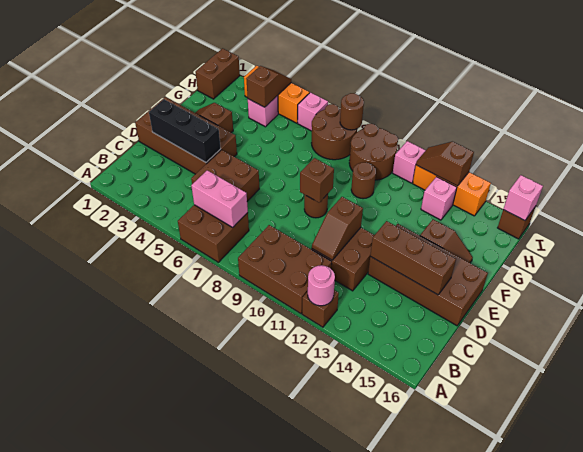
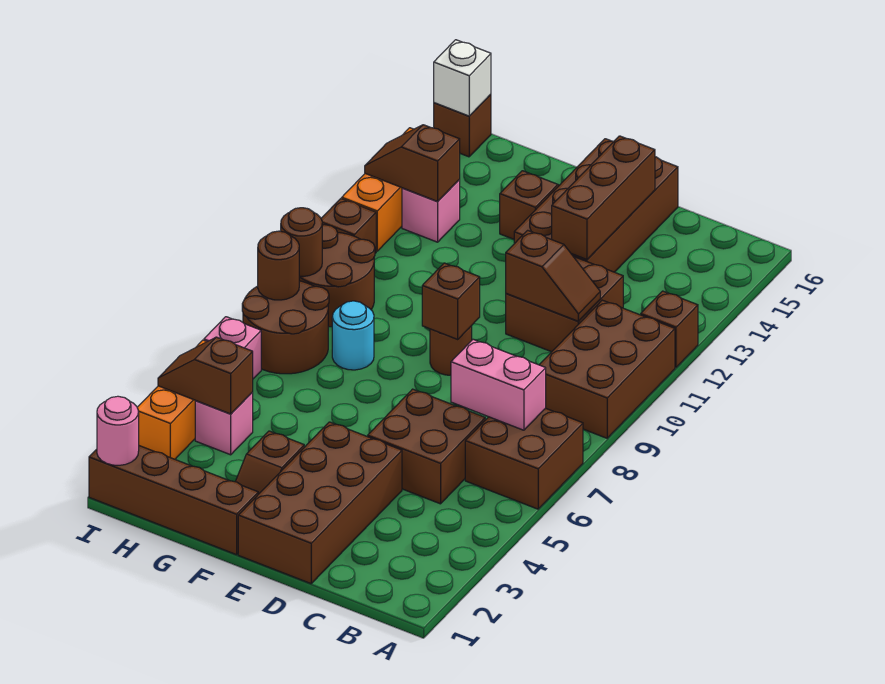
pink round brick A12 level 2 -> pink round brick I1 level 2
pink brick B6:B7 level 2 -> pink brick B7:C7 level 2
black brick D2:D4 level 2 -> none
none -> cyan round brick G8 level 1
brown round brick G10 level 1 -> brown round brick I9 level 2
brown brick H1:I1 level 1 -> brown brick F1:I1 level 1
pink brick I11 level 1 -> brown brick I11 level 1
brown slope I12:I13 level 2 top 13 -> brown slope H13:I13 level 2 top H
pink brick I16 level 2 -> white brick I16 level 2

